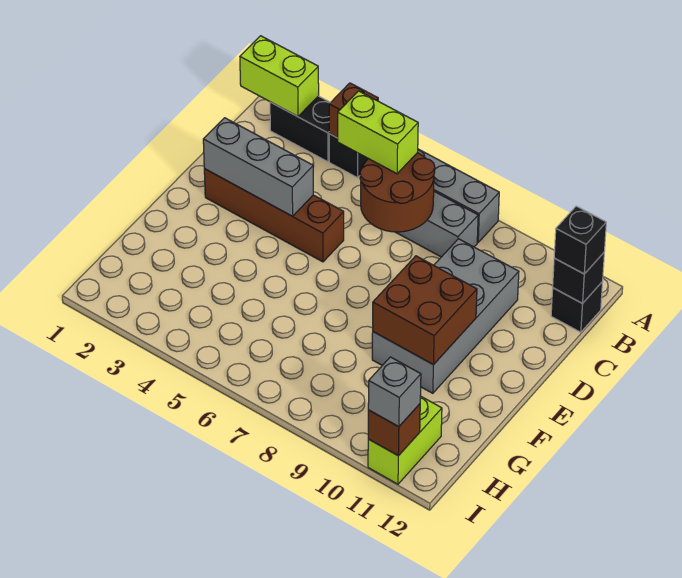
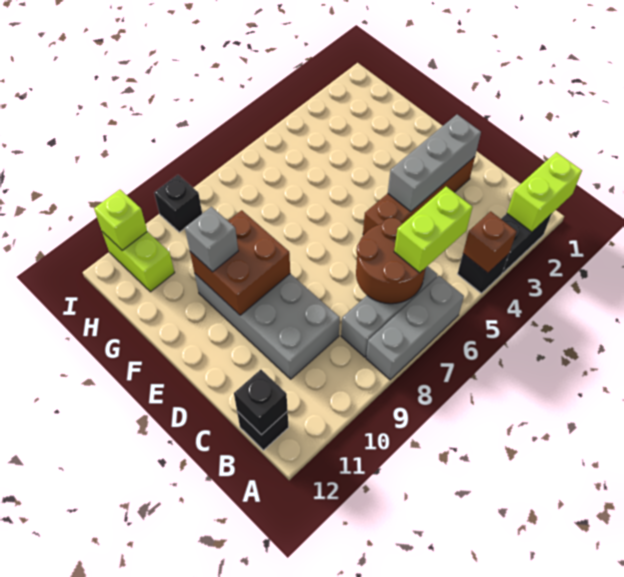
black brick B12 level 3 -> black brick I9 level 1
brown brick I11 level 2 -> lime brick I11 level 2
grey brick I11 level 3 -> grey brick F10 level 3

